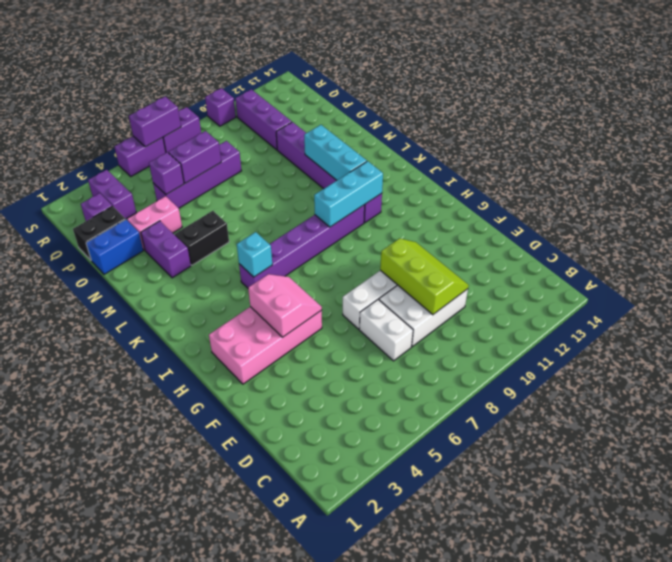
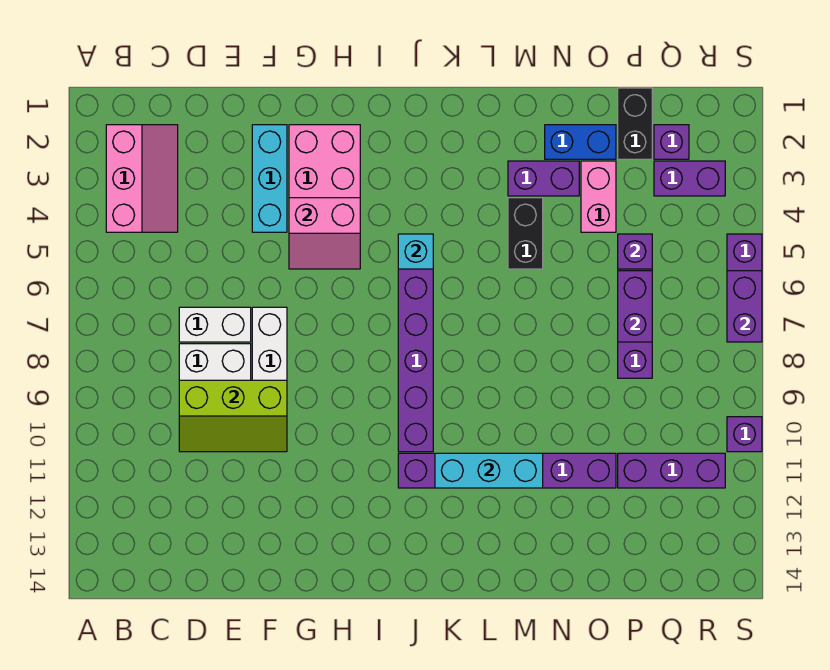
none -> pink slope B2:C4 level 1 top B
cyan brick J9:J11 level 2 -> cyan brick F2:F4 level 1
blue brick O1:O2 level 1 -> blue brick N2:O2 level 1
purple brick S7:S8 level 1 -> none

